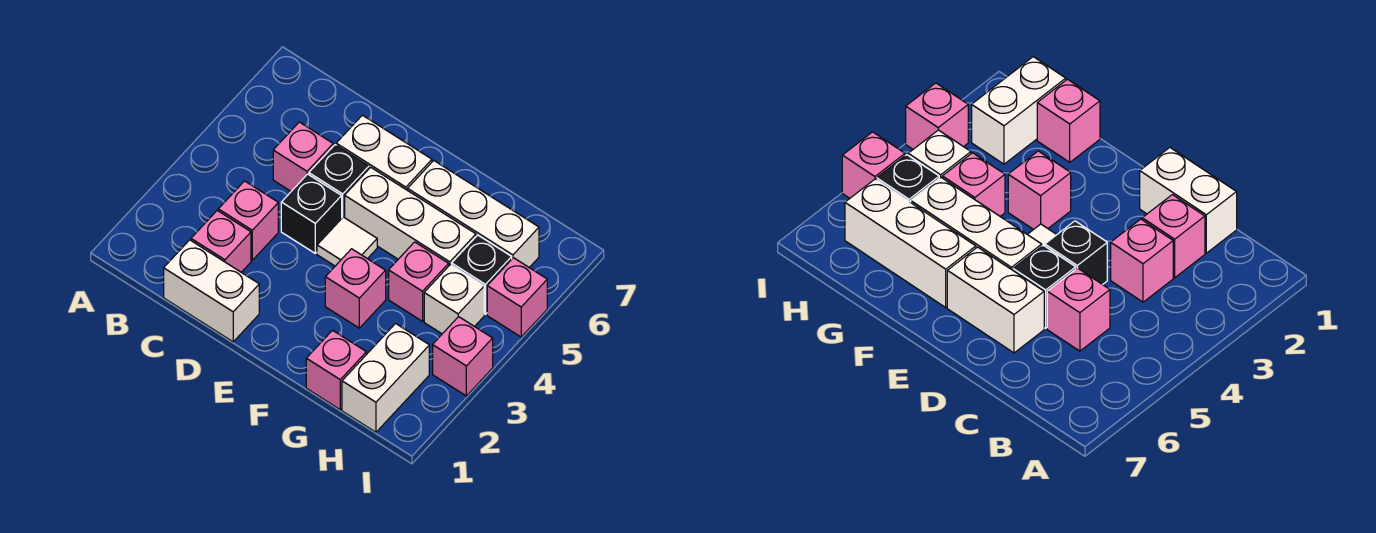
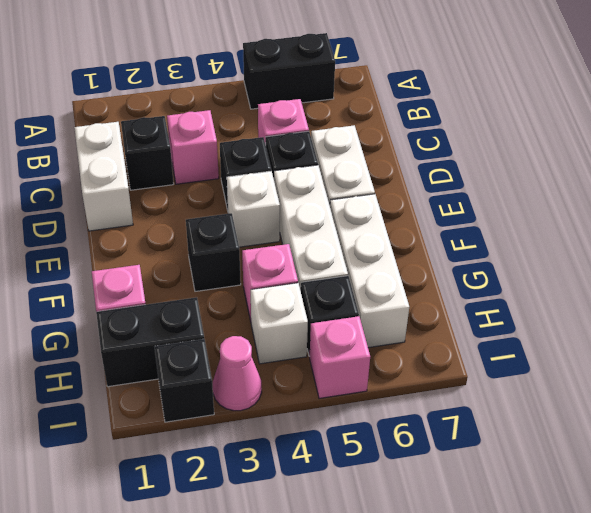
none -> black brick A5:A6 level 1
pink brick C2 level 1 -> black brick C2 level 1
white tile E4 level 1 -> white brick E4 level 1
pink brick F3 level 1 -> black brick F3 level 1
white brick H1:H2 level 1 -> black brick H1:H2 level 1
none -> black brick I2 level 1
pink brick I3 level 1 -> pink cone I3 level 1

